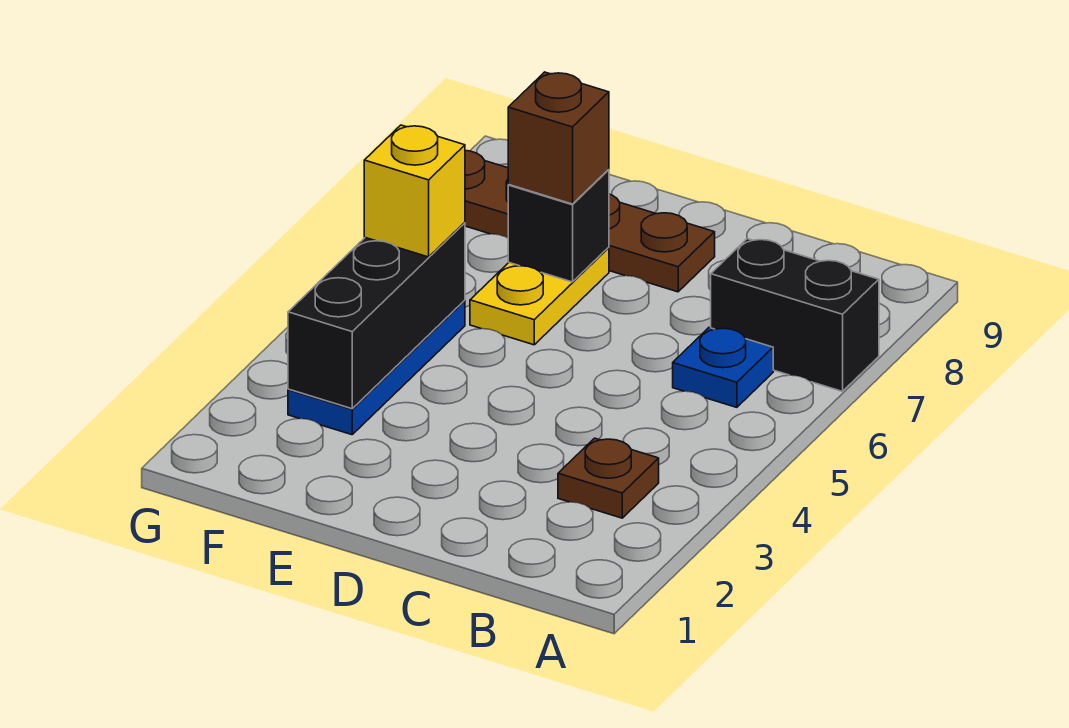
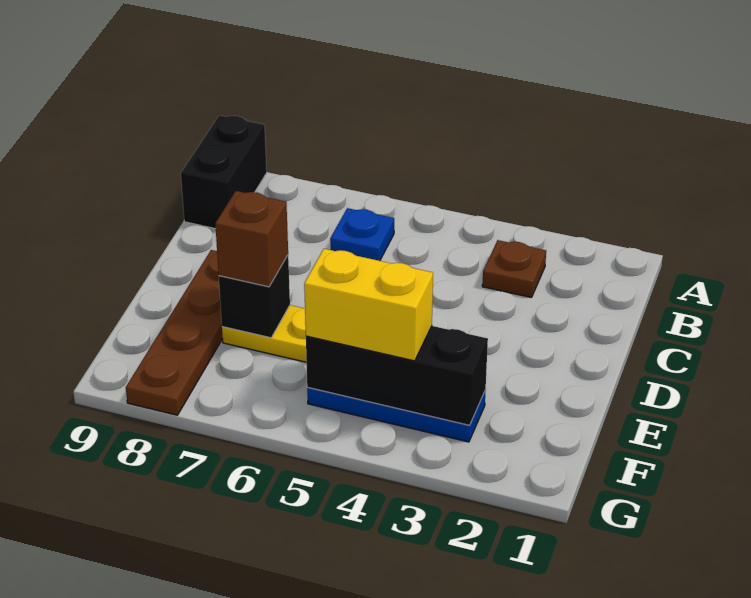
black brick A7:B7 level 1 -> black brick A9:B9 level 1
yellow brick F5 level 3 -> yellow brick F4:F5 level 3

